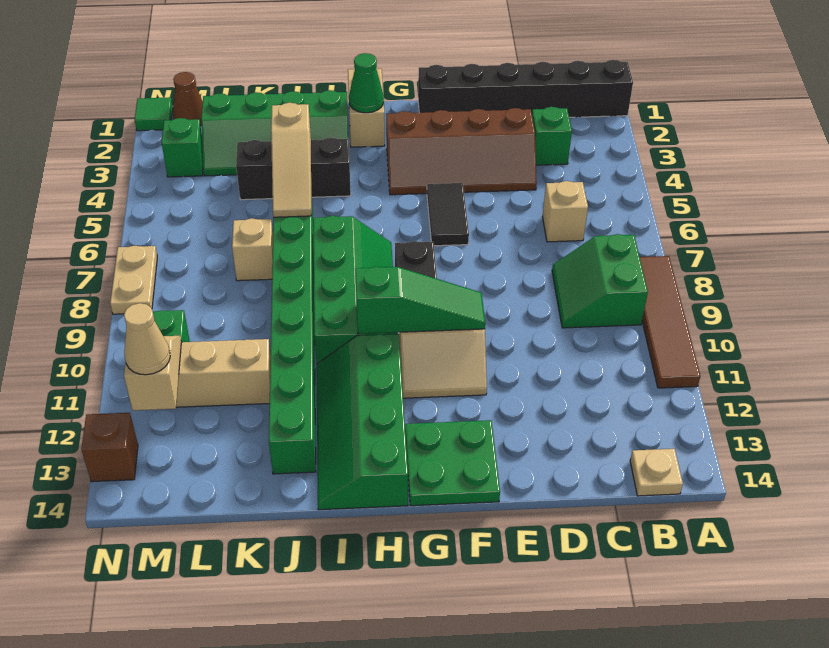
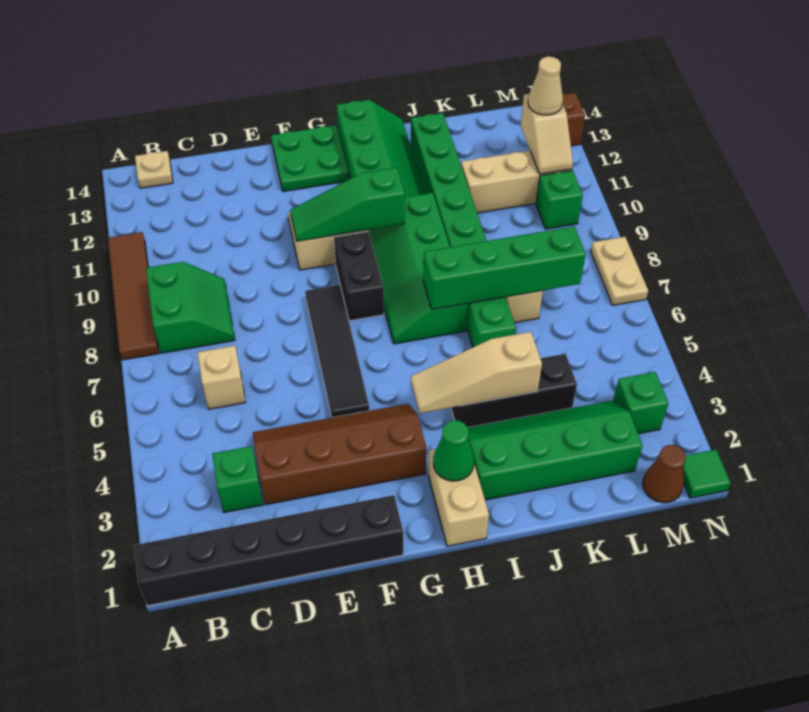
black tile F5:F6 level 1 -> black tile F5:F8 level 1
none -> green brick I7:L7 level 2
tan slope J4:J6 level 2 top 4 -> tan slope H4:J4 level 2 top J

